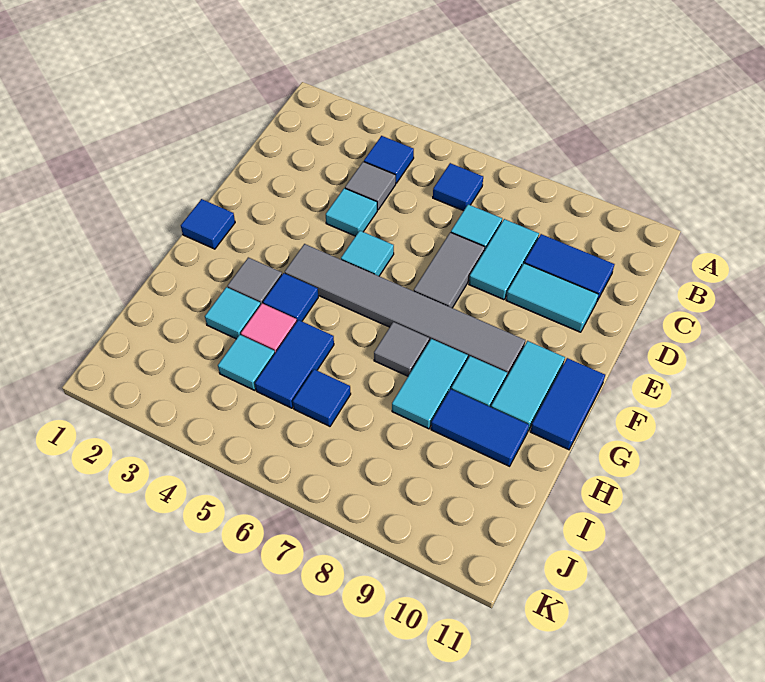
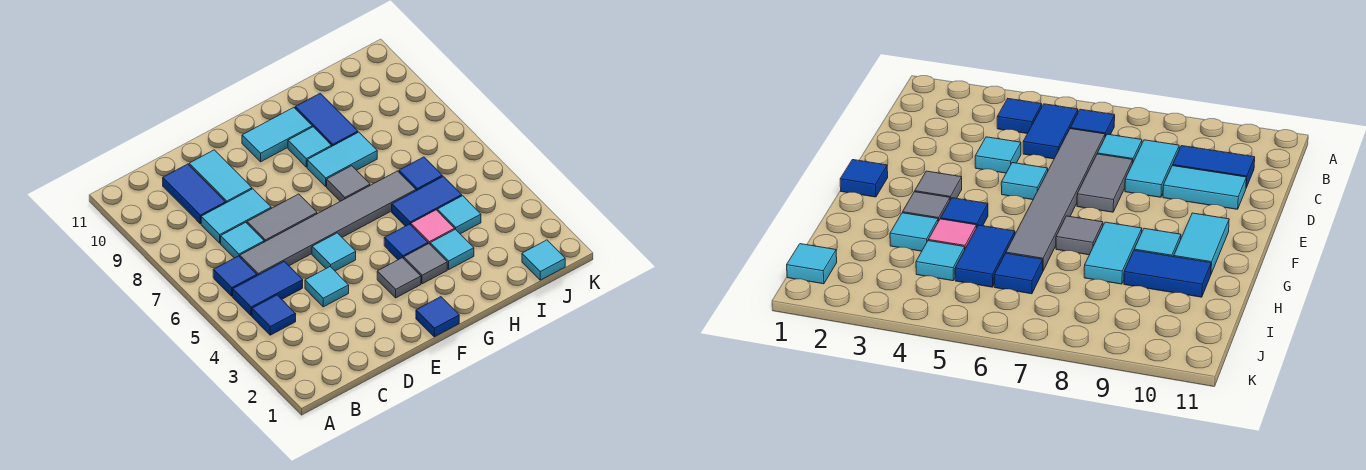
grey tile C4 level 1 -> grey tile F3 level 1
grey tile F4:F9 level 1 -> grey tile C6:H6 level 1
blue tile F11:G11 level 1 -> blue tile B5:C5 level 1
none -> cyan tile J1 level 1

